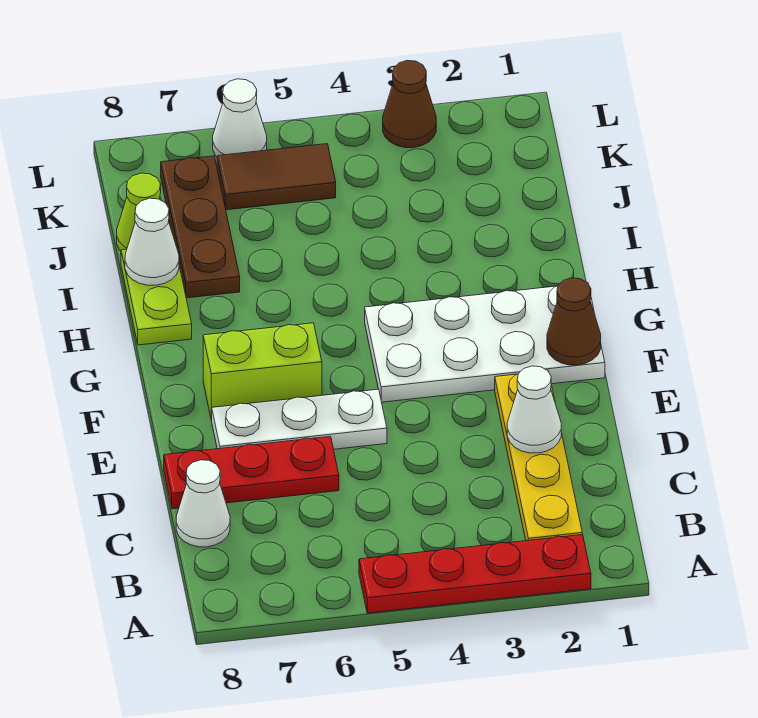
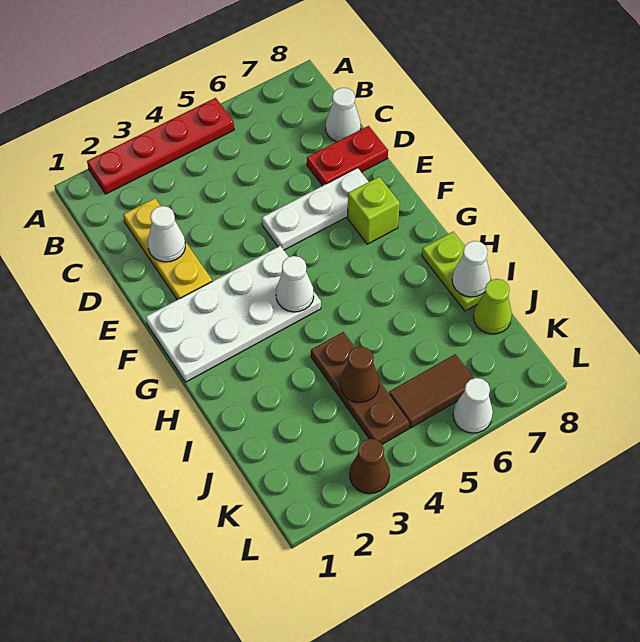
yellow plate B2:E2 level 1 -> yellow plate C2:E2 level 1
red plate D6:D8 level 1 -> red plate D7:D8 level 1
brown cone F1 level 2 -> brown cone J4 level 2
lime brick F6:F7 level 1 -> lime brick F7 level 1
none -> white cone G4 level 2
brown plate I7:K7 level 1 -> brown plate I4:K4 level 1

